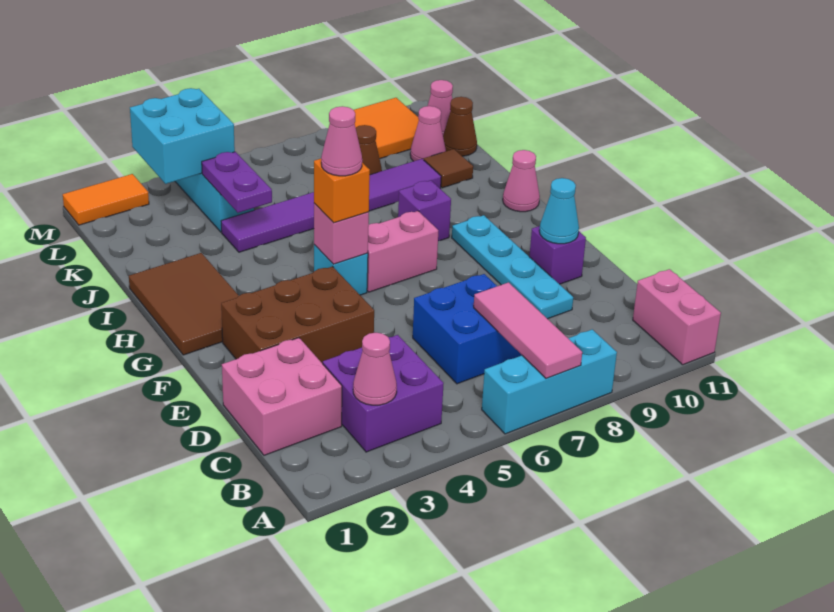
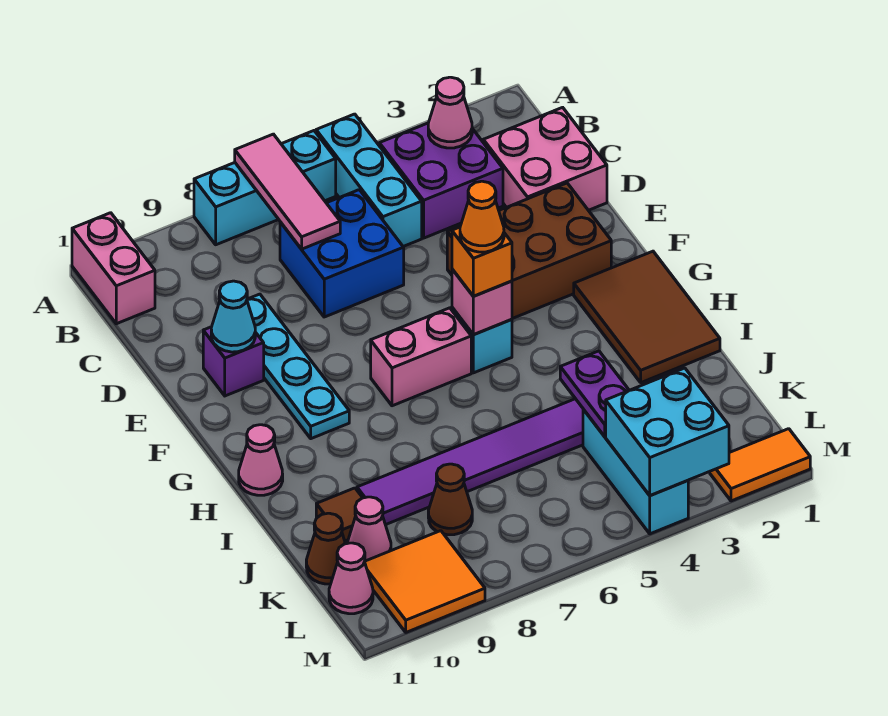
none -> cyan brick A5:C5 level 1
pink cone G5 level 4 -> orange cone G5 level 4
purple brick H8 level 1 -> none

